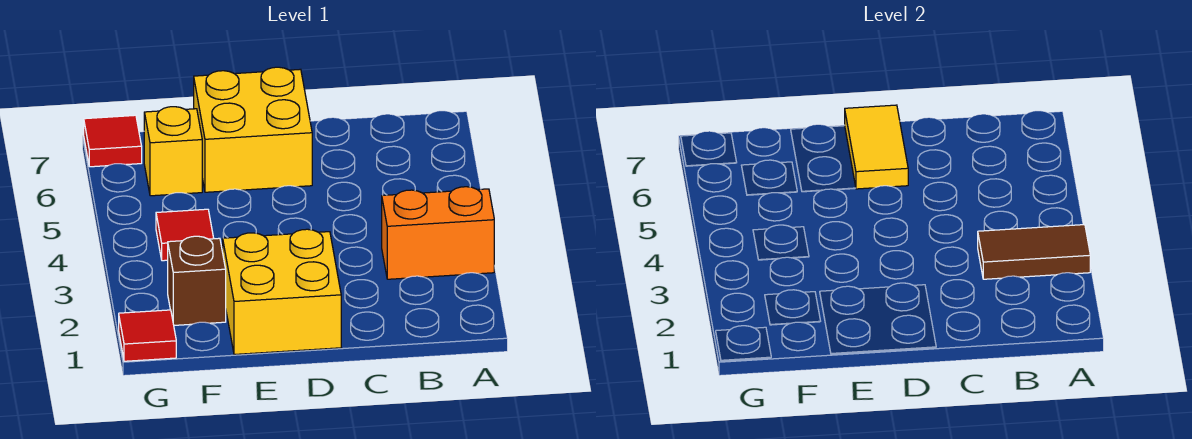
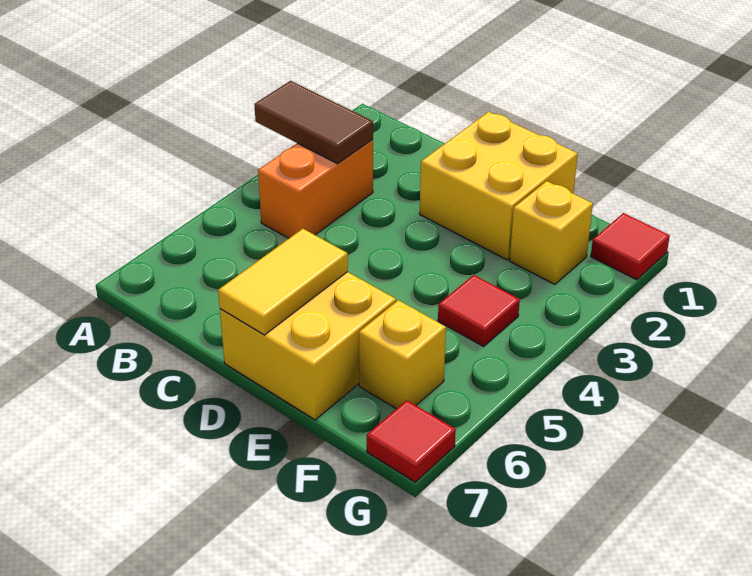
orange brick A3:B3 level 1 -> orange brick B3:B4 level 1
brown brick F2 level 1 -> yellow brick F2 level 1

